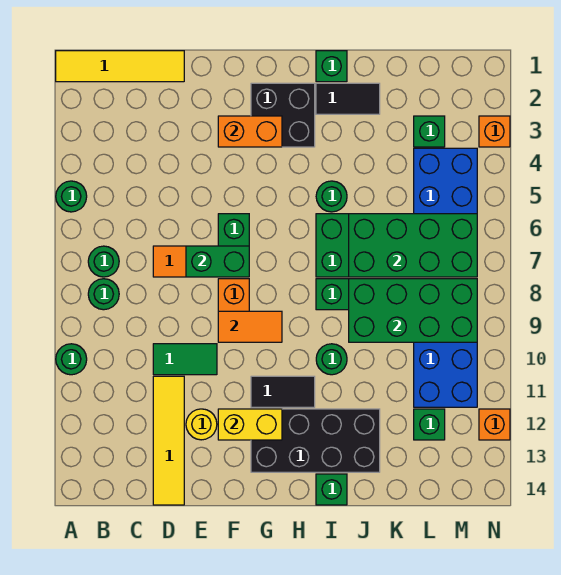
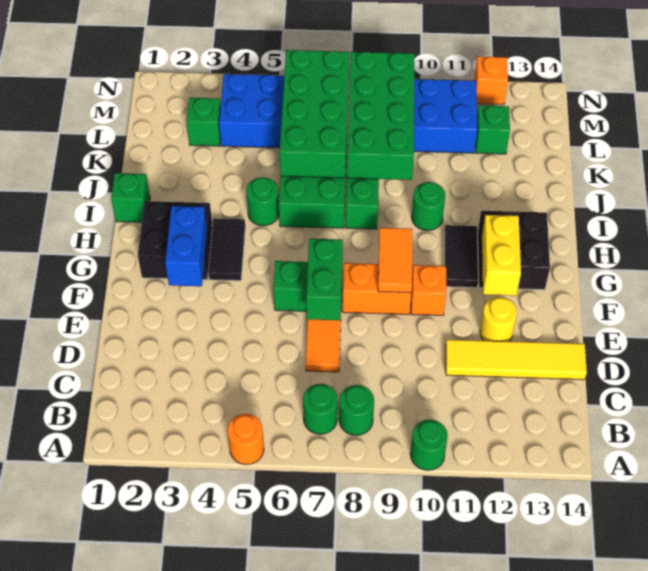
yellow tile A1:D1 level 1 -> none
green round brick A5 level 1 -> orange round brick A5 level 1
green tile D10:E10 level 1 -> none
orange brick F3:G3 level 2 -> blue brick F3:G3 level 2
black brick G12:J13 level 1 -> black brick G12:H13 level 1
black tile I2:J2 level 1 -> black tile G4:H4 level 1
green brick I14 level 1 -> none
orange brick N3 level 1 -> orange brick F10 level 1

